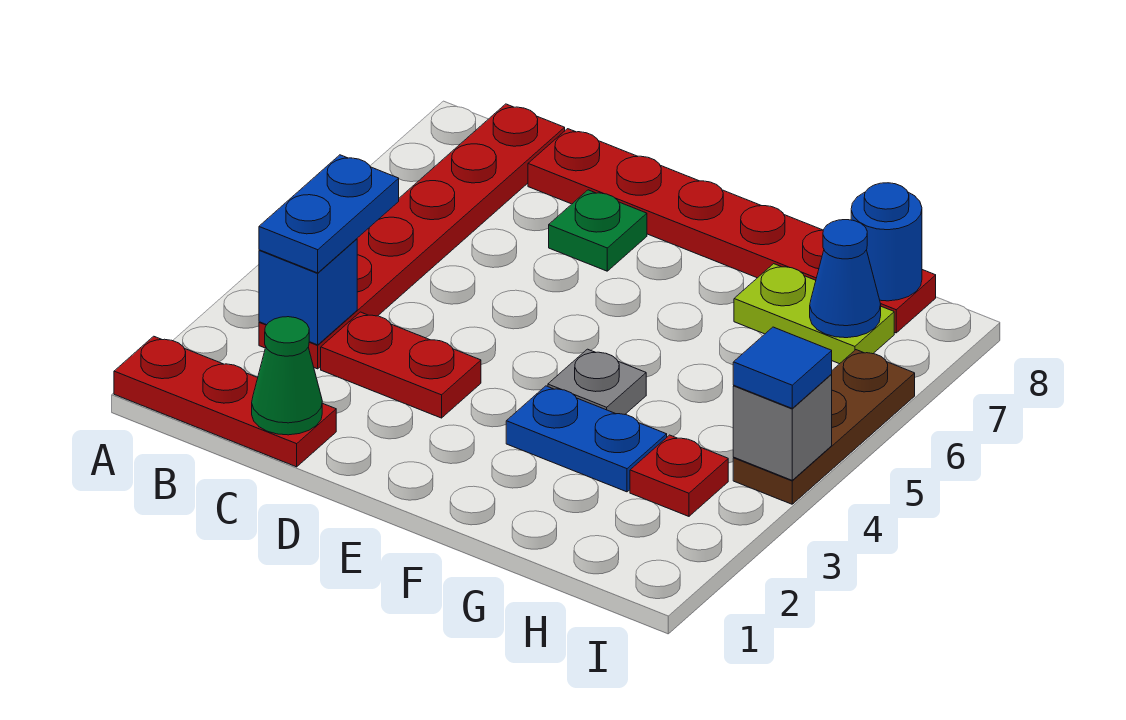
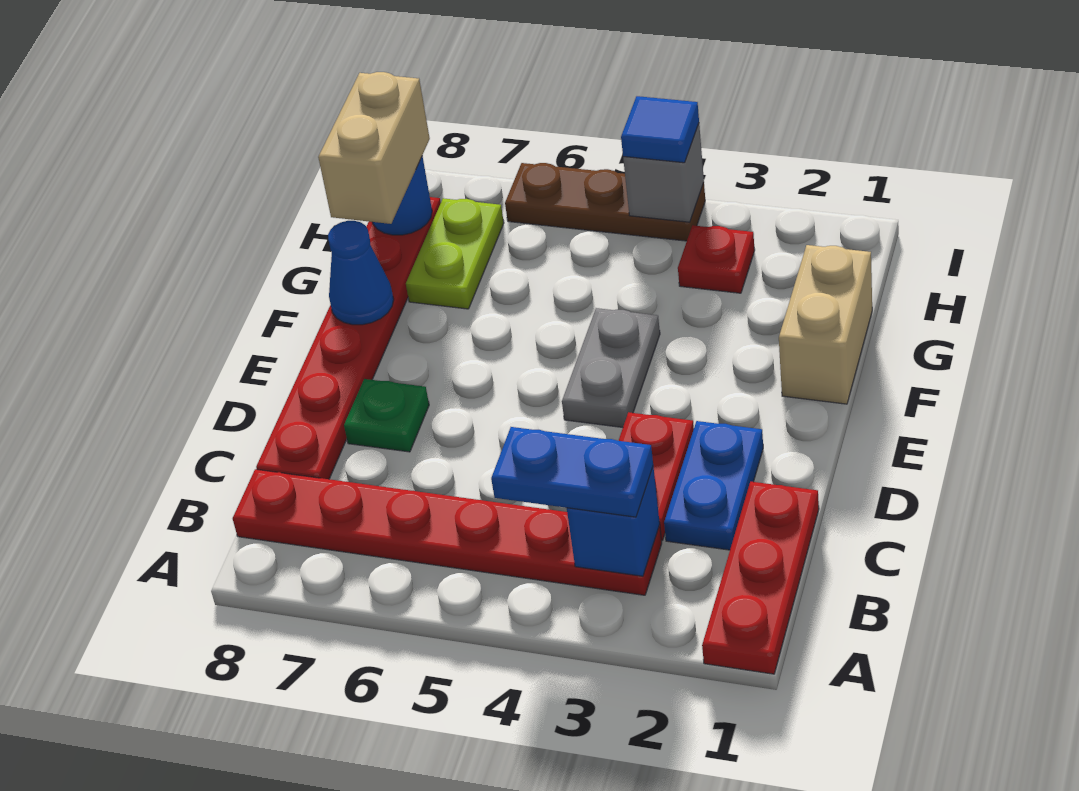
green cone C1 level 2 -> none
none -> tan brick F1:G1 level 1
blue plate F3:G3 level 1 -> blue plate C2:D2 level 1
grey plate F4 level 1 -> grey plate E4:F4 level 1
none -> tan brick G8:H8 level 3
blue cone H7 level 2 -> blue cone F8 level 2

